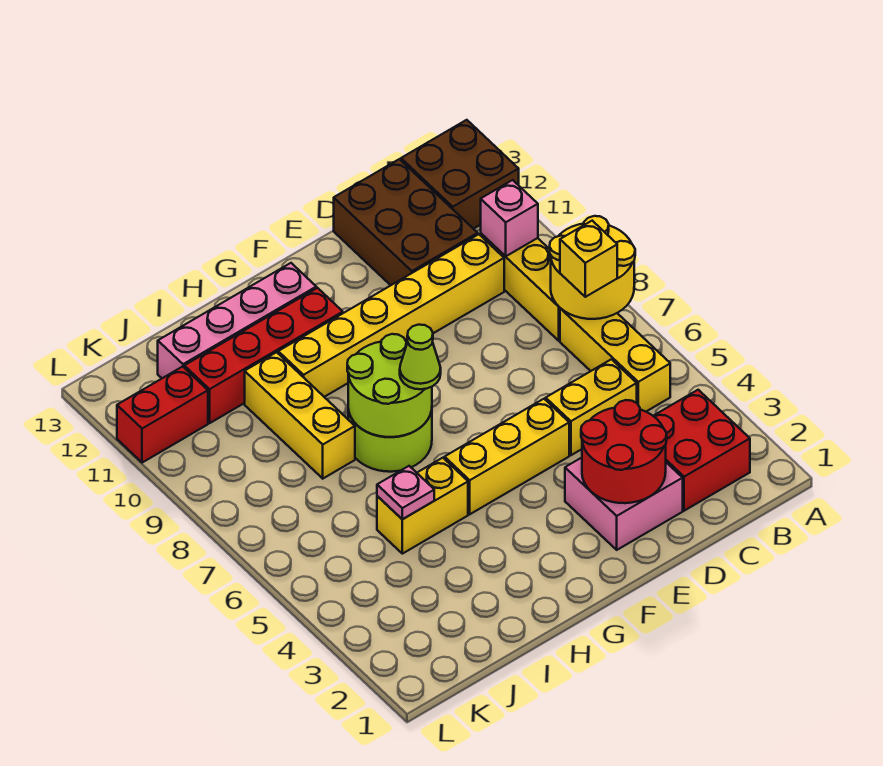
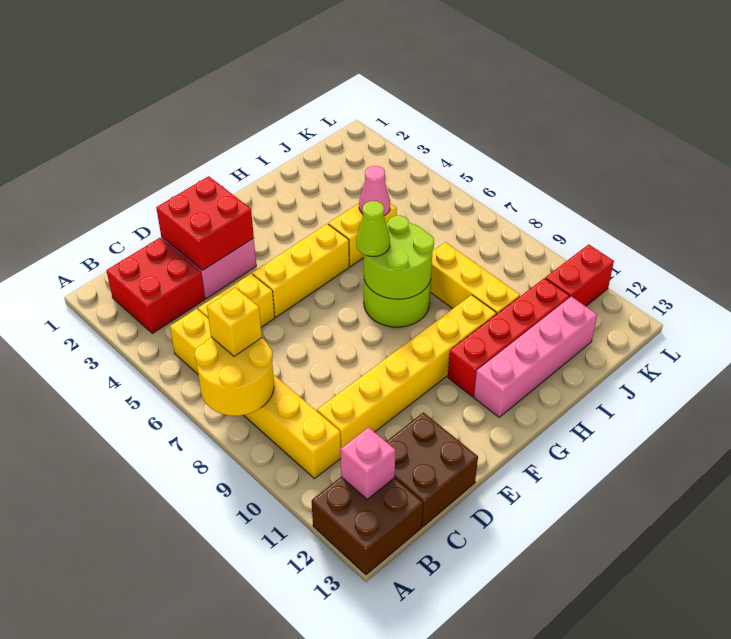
pink brick B10 level 2 -> pink brick B12 level 2
brown brick C11:D13 level 1 -> brown brick C12:D13 level 1
red round brick D2:E3 level 2 -> red brick D2:E3 level 2
pink plate I5 level 2 -> pink cone I5 level 2

